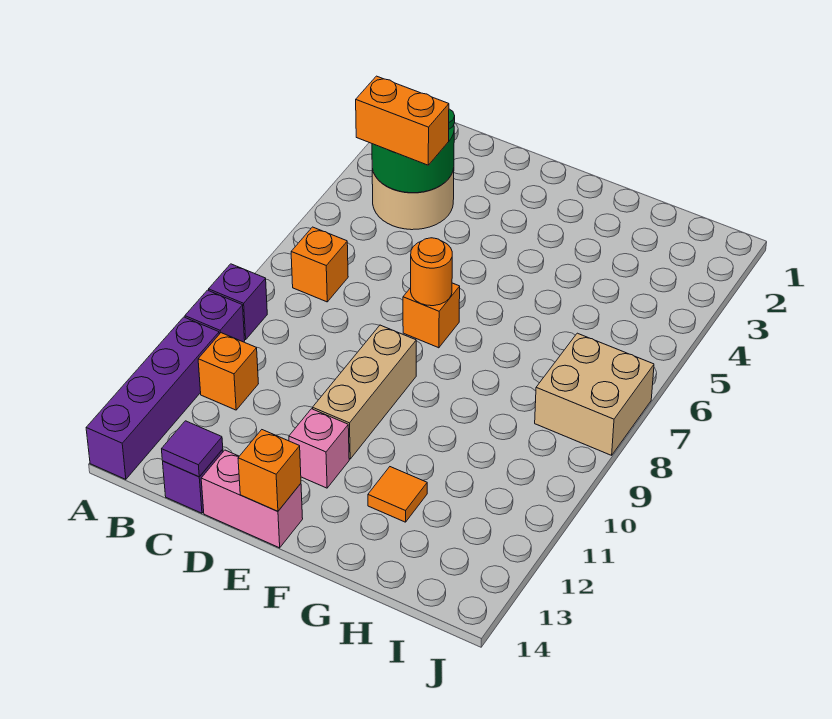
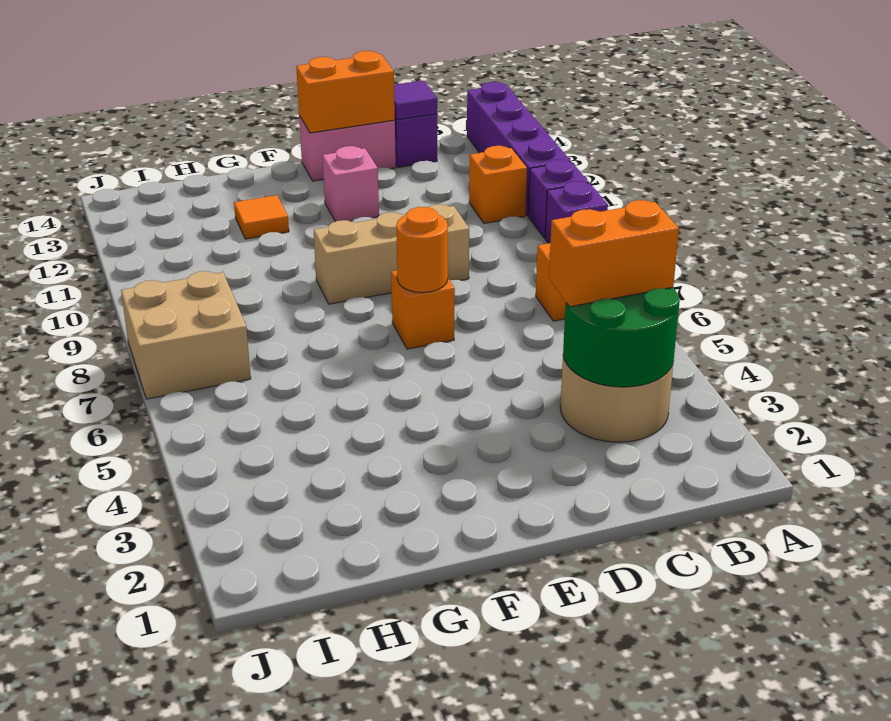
tan brick E9:E11 level 1 -> tan brick D9:F9 level 1
orange brick E14 level 2 -> orange brick D14:E14 level 2

